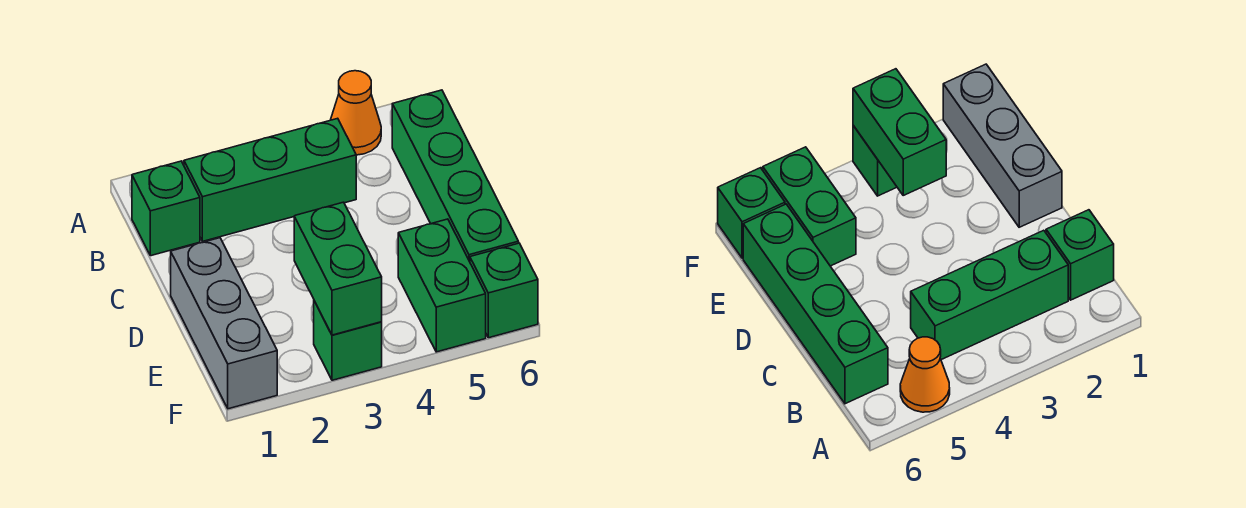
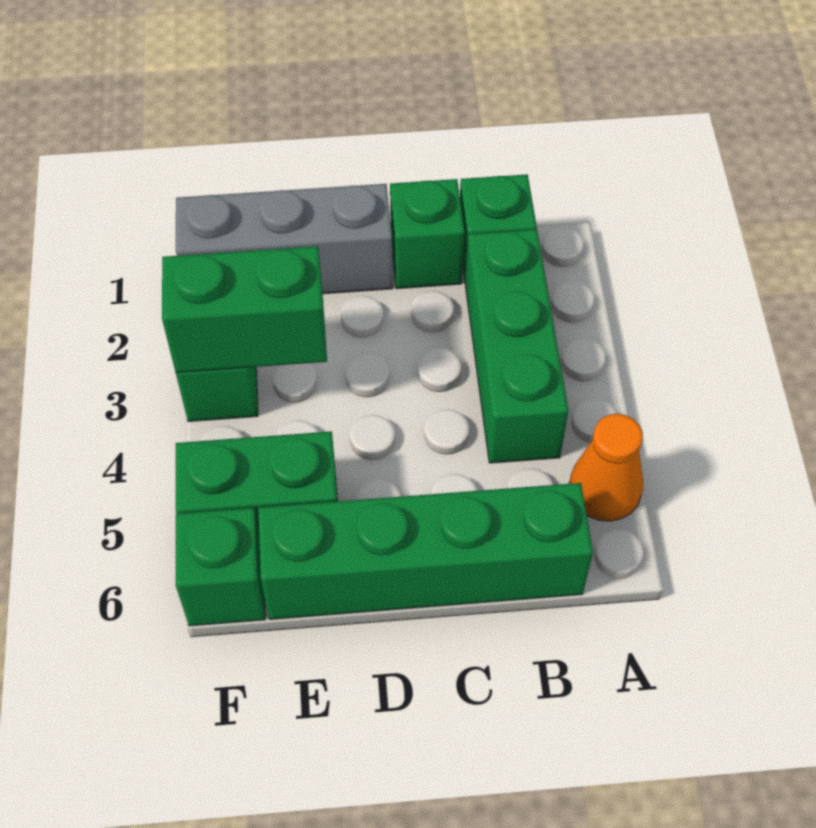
none -> green brick C1 level 1

